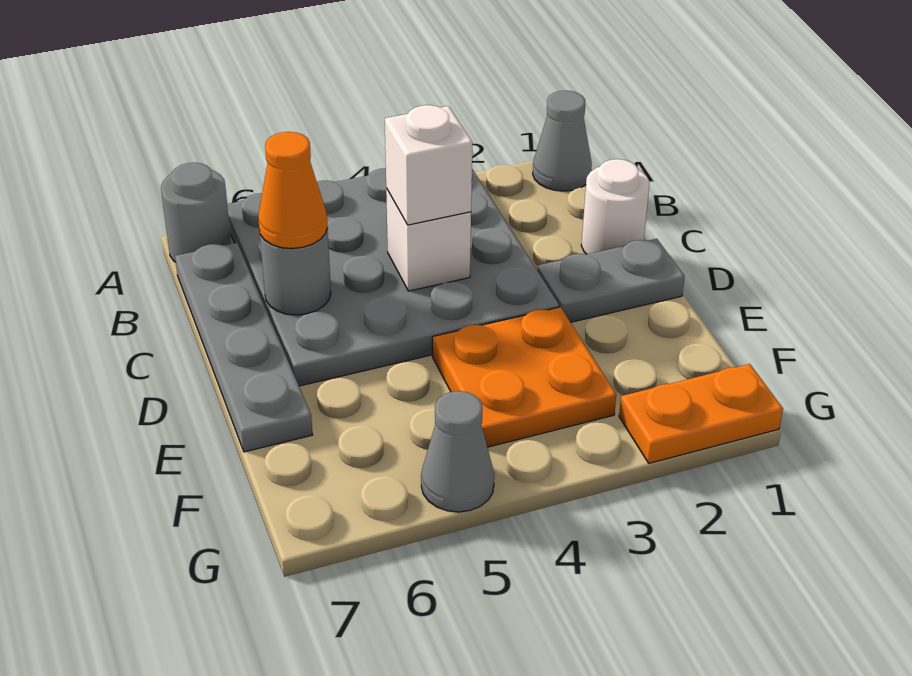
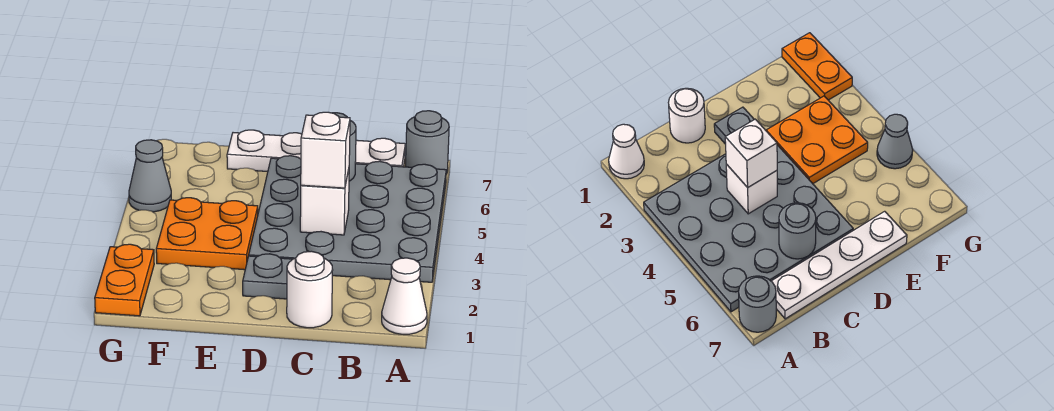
grey cone A1 level 1 -> white cone A1 level 1
grey plate B7:E7 level 1 -> white plate B7:E7 level 1
orange cone C6 level 3 -> none
grey plate D1:D2 level 1 -> grey plate D2 level 1

